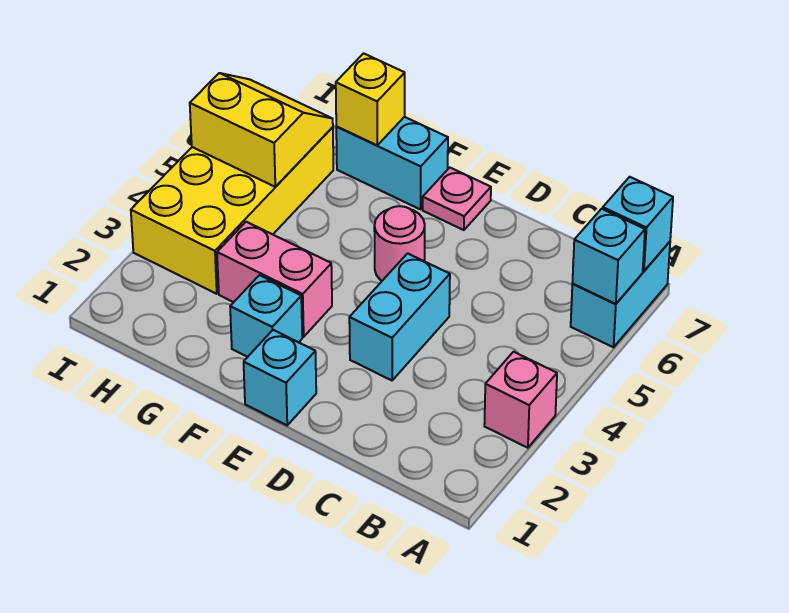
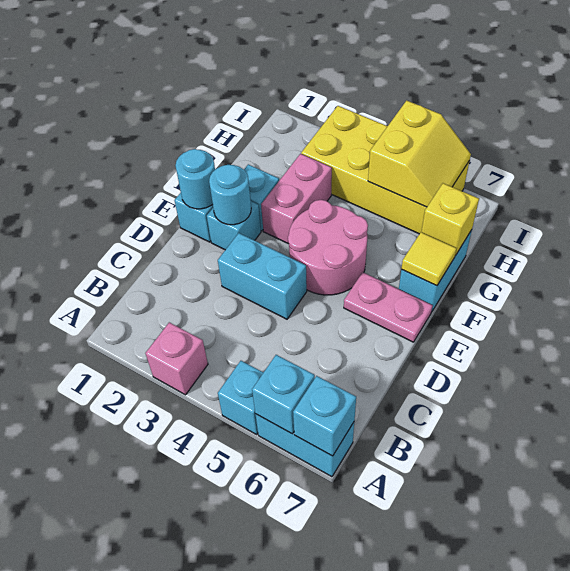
none -> cyan brick A5 level 1
none -> cyan round brick E1 level 2
none -> cyan brick E2 level 1
none -> cyan round brick E2 level 2
pink round brick E5 level 1 -> pink round brick E4:F5 level 1
pink plate E7 level 1 -> pink plate E6:E7 level 1
none -> yellow tile F7 level 2

